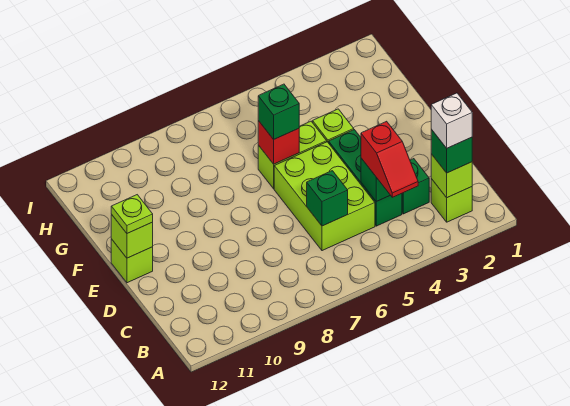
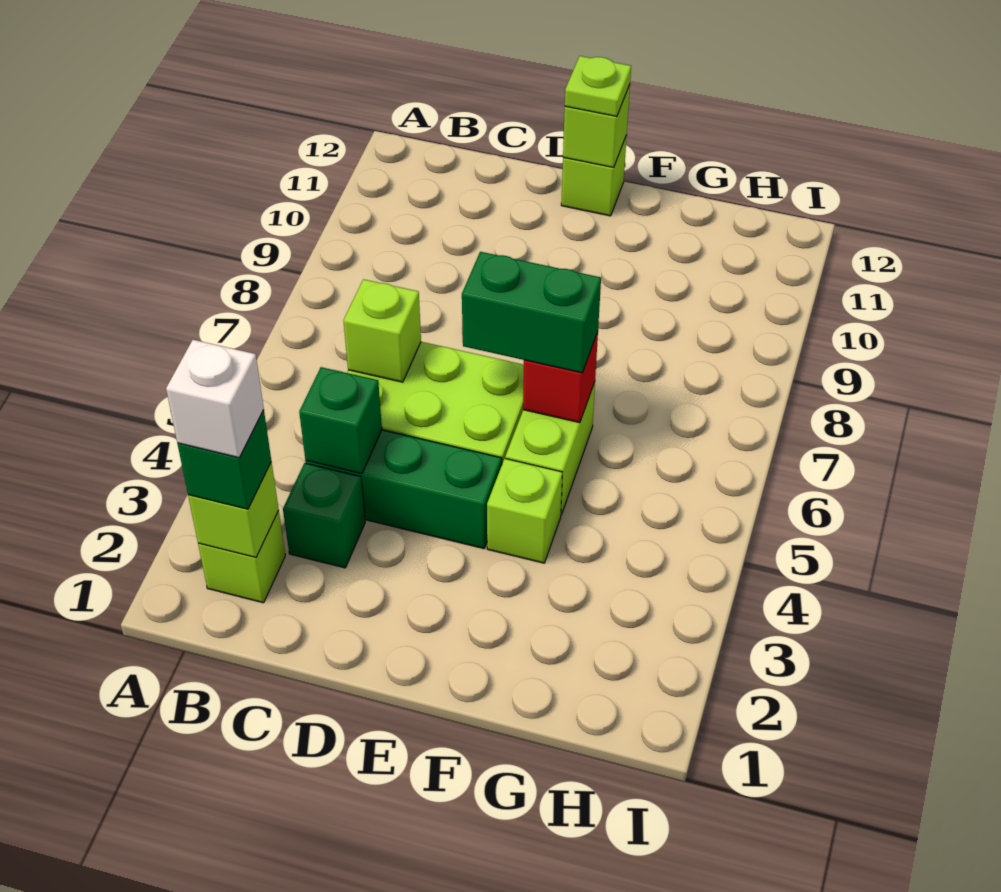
red slope B4:C4 level 3 top C -> none
green brick C6 level 2 -> lime brick C6 level 2
green brick F6 level 3 -> green brick E6:F6 level 3

